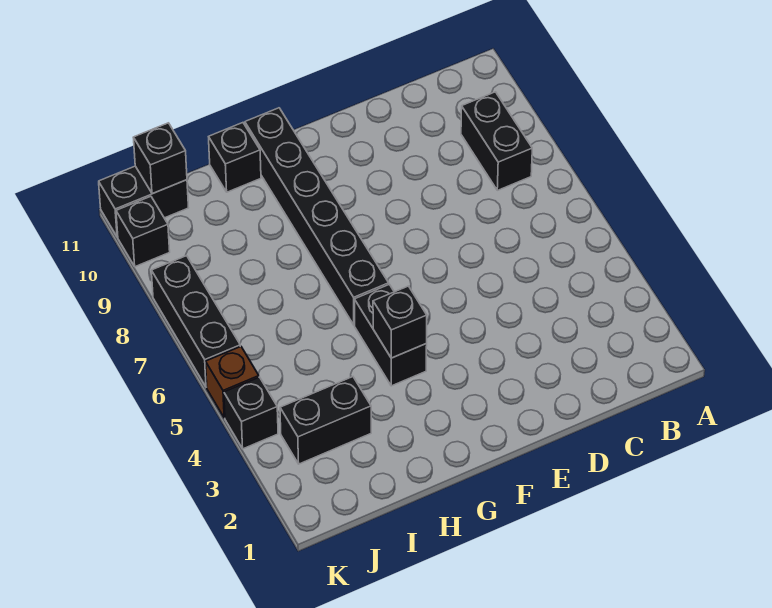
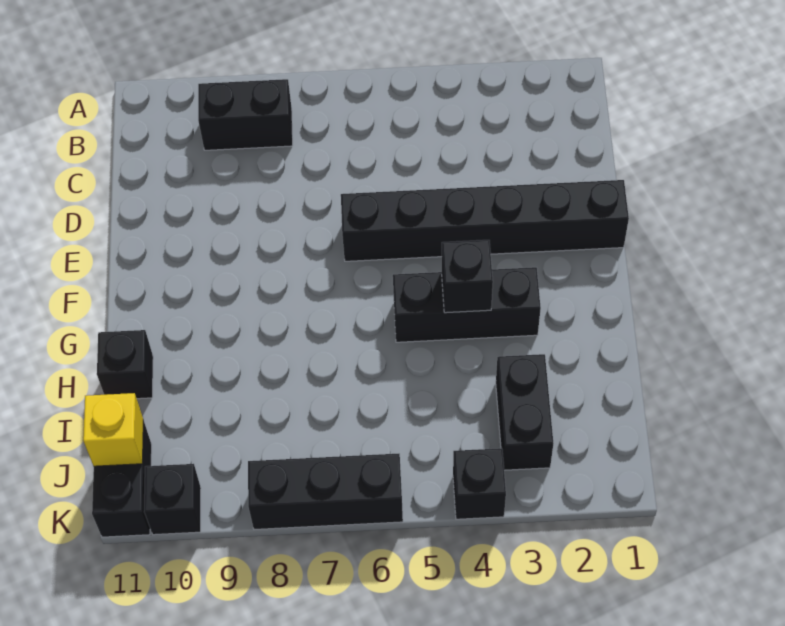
black brick G4:G5 level 1 -> black brick G3:G5 level 1
black brick G6:G11 level 1 -> black brick E1:E6 level 1
black brick J11 level 2 -> yellow brick J11 level 2
brown brick K5 level 1 -> none

